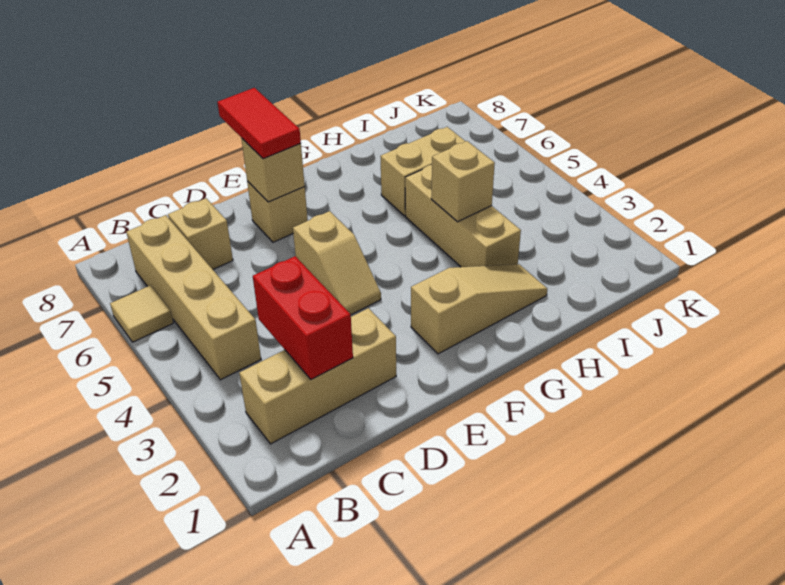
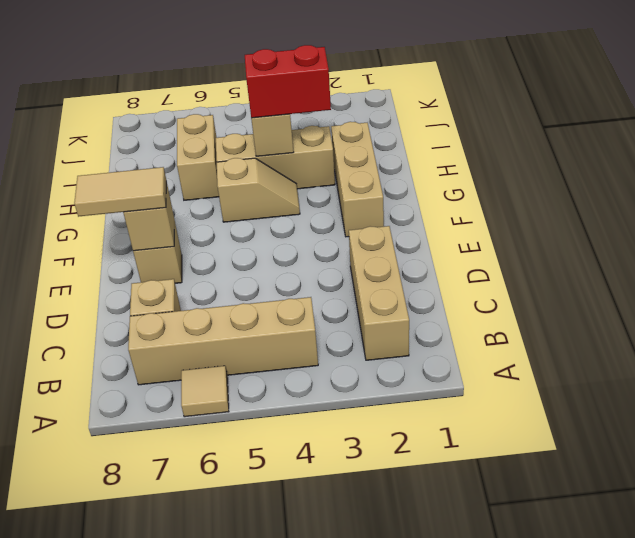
red brick C2:C3 level 2 -> red brick H3:H4 level 3
tan slope E4:E5 level 1 top 5 -> tan slope G4:G5 level 1 top 5
red tile E7:E8 level 3 -> tan tile E7:E8 level 3
tan slope F2:H2 level 1 top F -> tan brick F2:H2 level 1

